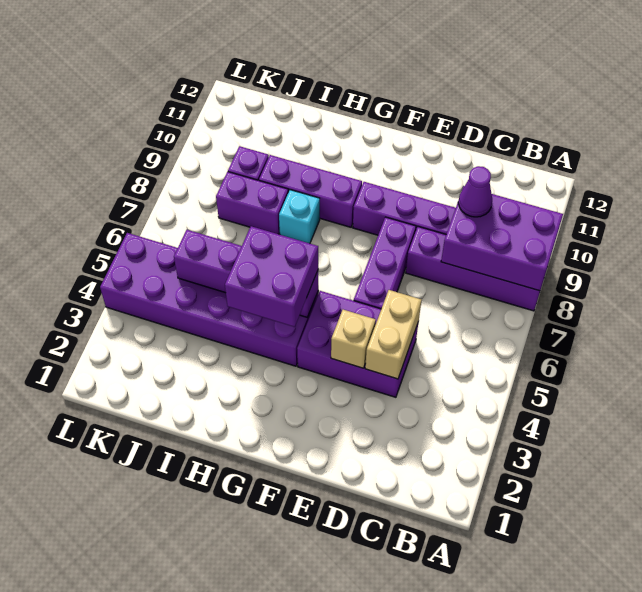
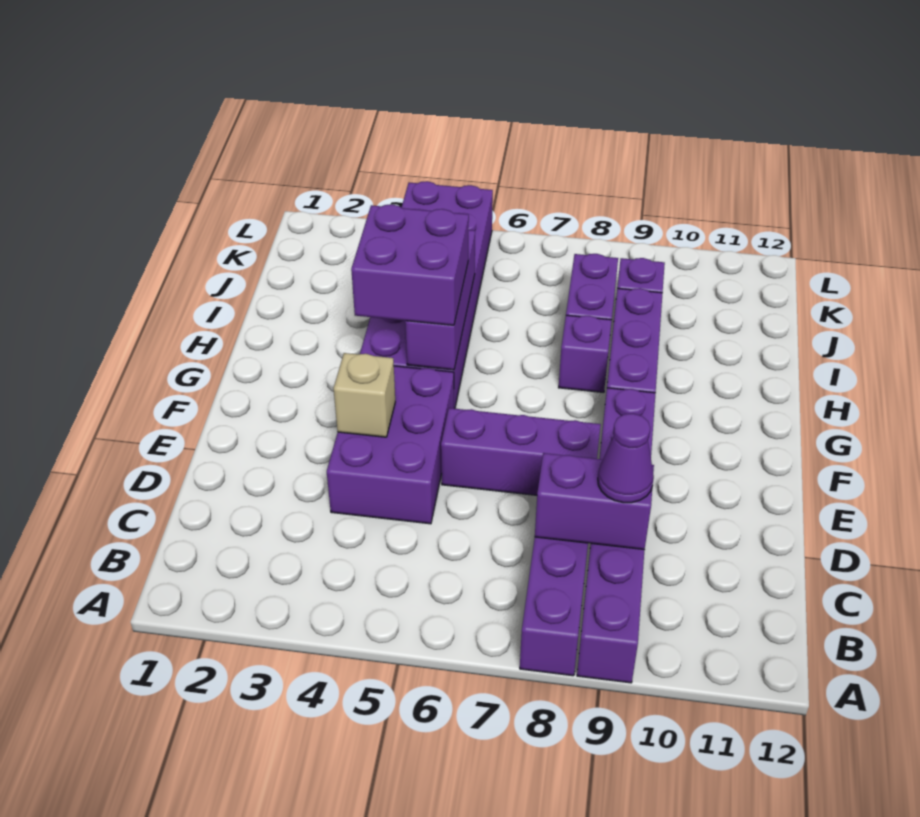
purple brick A8:C9 level 2 -> purple brick C8:C9 level 2
tan brick D4:D5 level 2 -> none
purple brick G5:J5 level 2 -> purple brick G5:I5 level 2
cyan brick H8 level 1 -> purple brick H8 level 1

